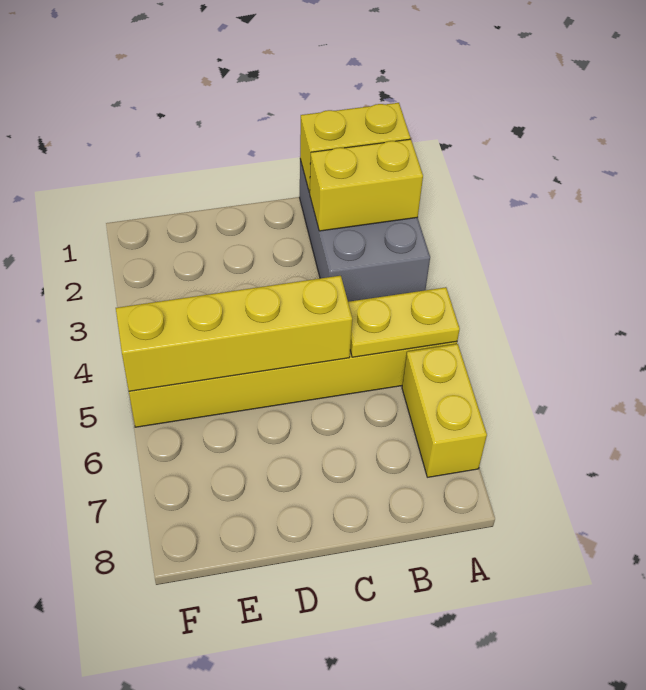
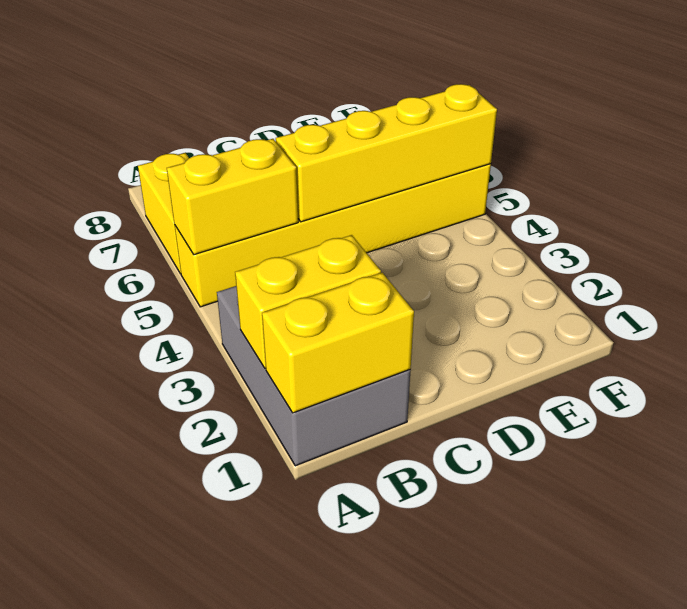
yellow plate A5:B5 level 2 -> yellow brick A5:B5 level 2

